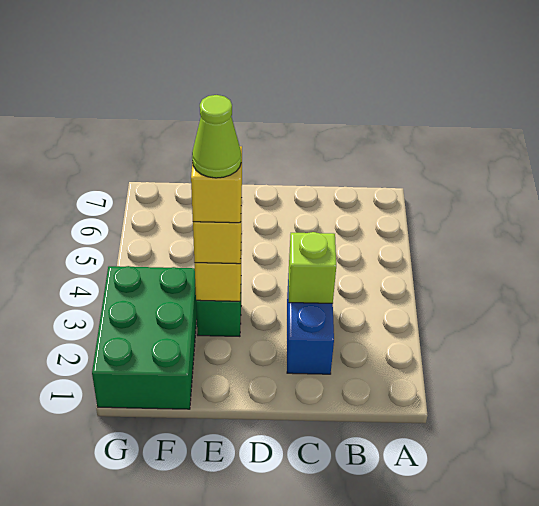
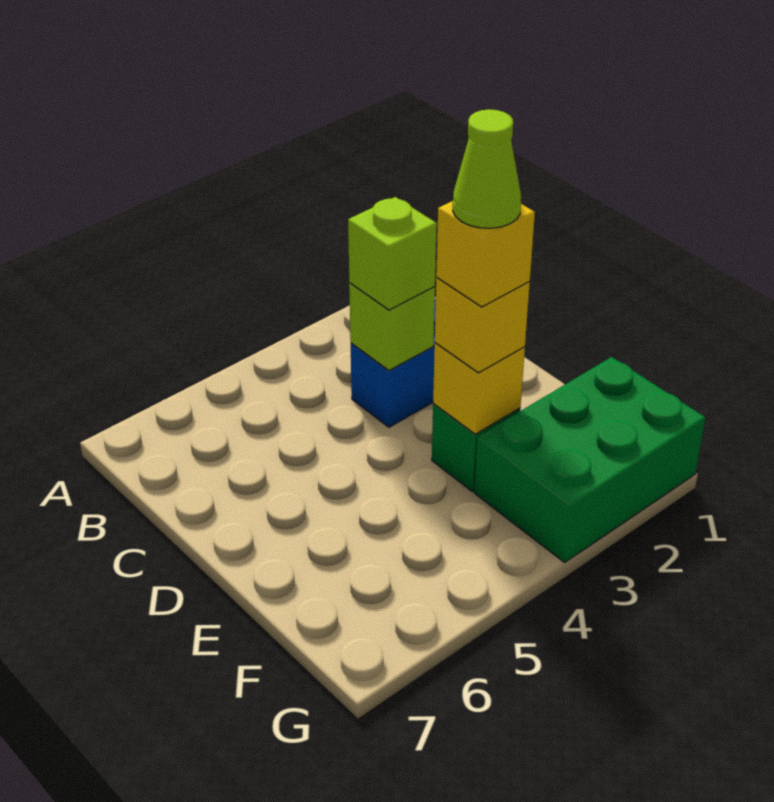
none -> lime brick C3 level 3

